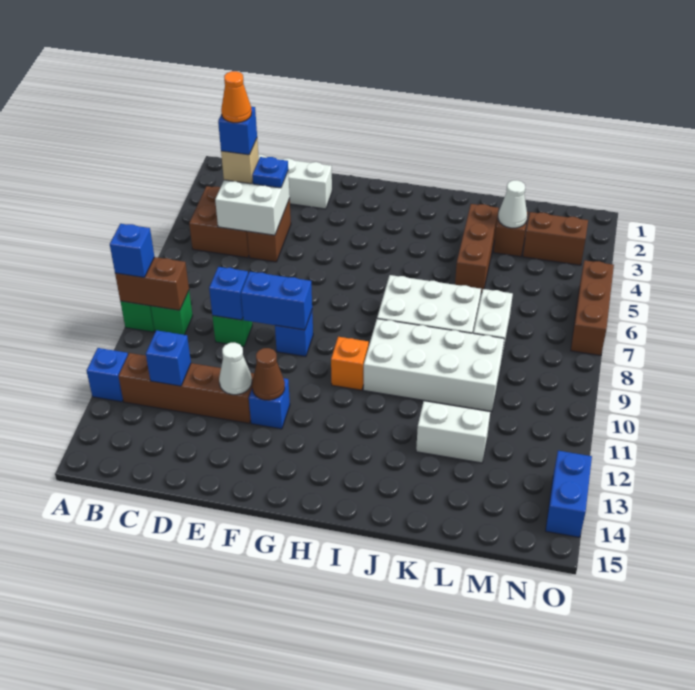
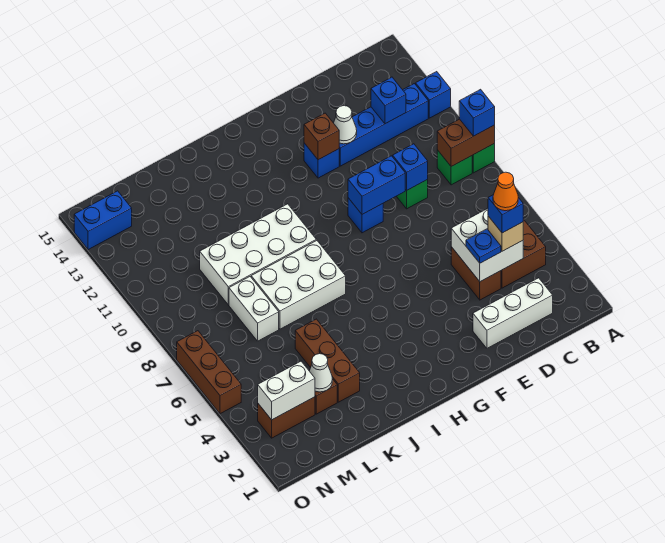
brown brick B12:E12 level 1 -> blue brick B12:E12 level 1
brown cone F12 level 2 -> brown brick F12 level 2
orange brick H10 level 1 -> none
white brick K12:L12 level 1 -> white brick M3:N3 level 2
blue brick O13:O14 level 1 -> blue brick N14:O14 level 1

